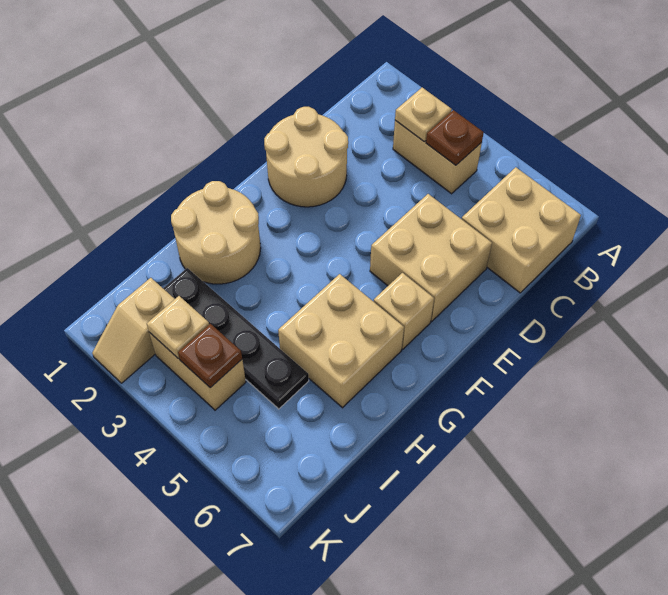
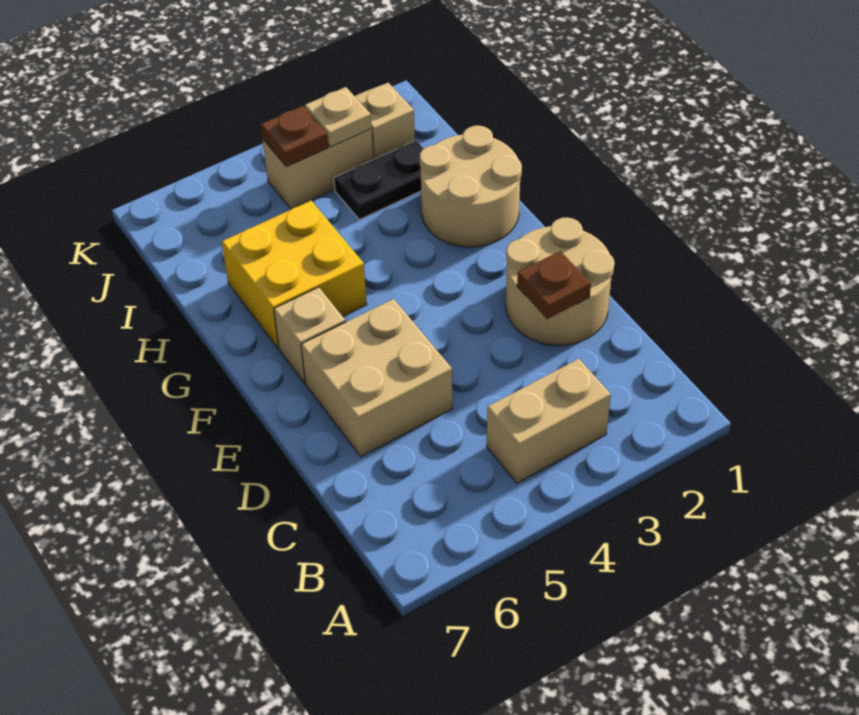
tan plate B3 level 2 -> none
brown plate B4 level 2 -> brown plate D2 level 2
tan brick B6:C7 level 1 -> none
tan brick G5:H6 level 1 -> yellow brick G5:H6 level 1
black plate I2:I5 level 1 -> black plate I2:I3 level 1

